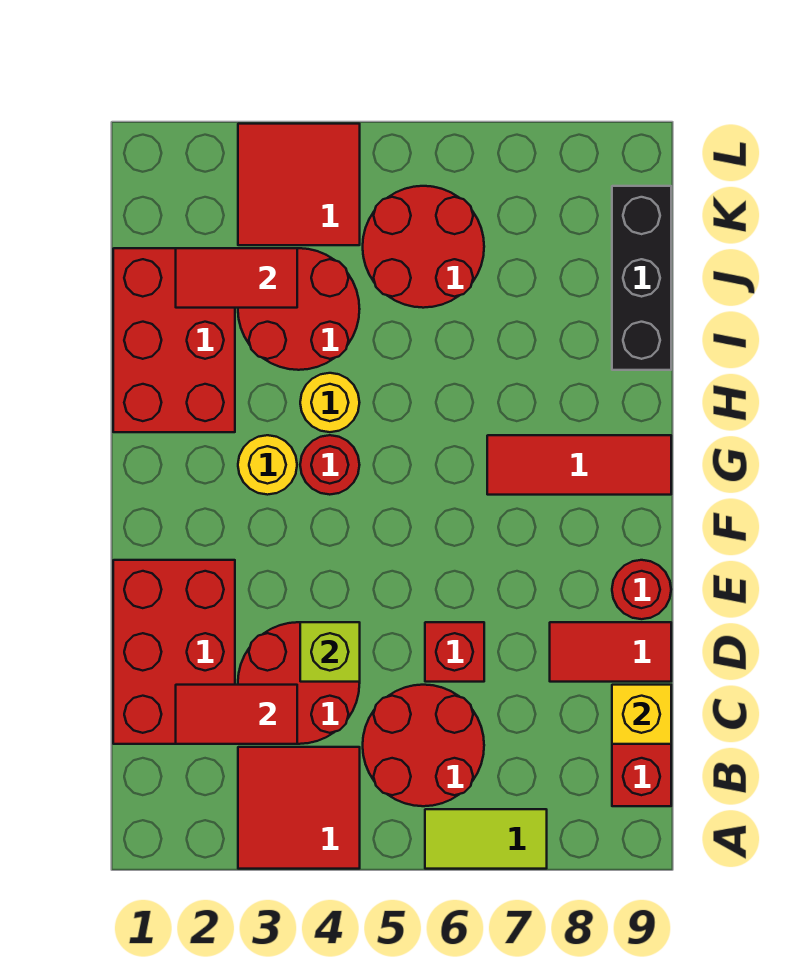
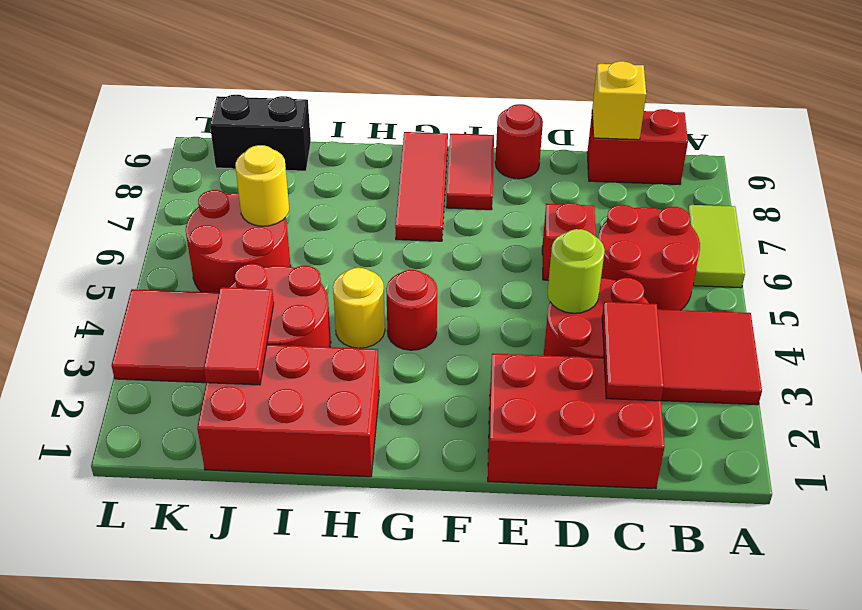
lime brick D4 level 2 -> lime round brick D4 level 2
red tile D8:D9 level 1 -> red tile F8:F9 level 1
yellow round brick G3 level 1 -> yellow round brick J6 level 2
black brick I9:K9 level 1 -> black brick J9:K9 level 1

